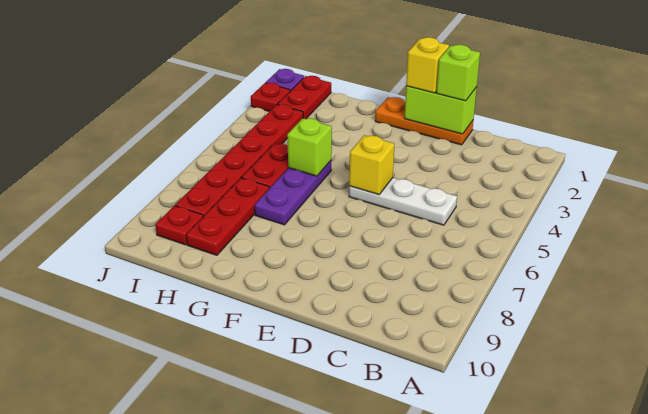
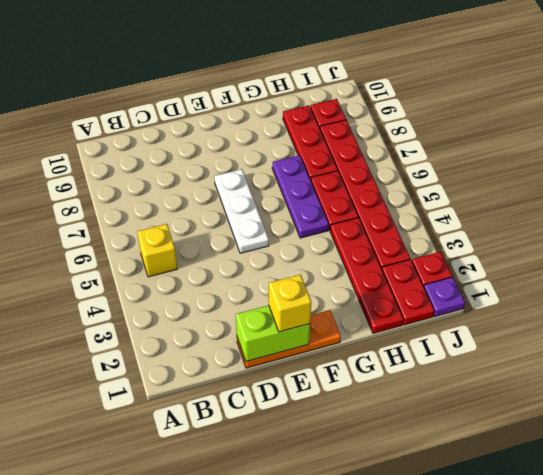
white plate C5:E5 level 1 -> white plate E5:E7 level 1
lime brick D1 level 3 -> none
yellow brick E5 level 2 -> yellow brick B5 level 1
lime brick G5 level 2 -> none
none -> red plate H1:H4 level 1

